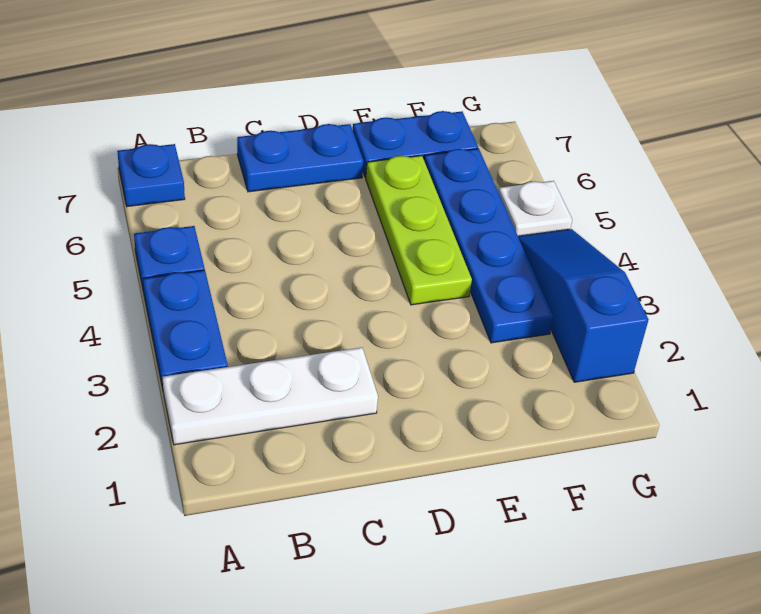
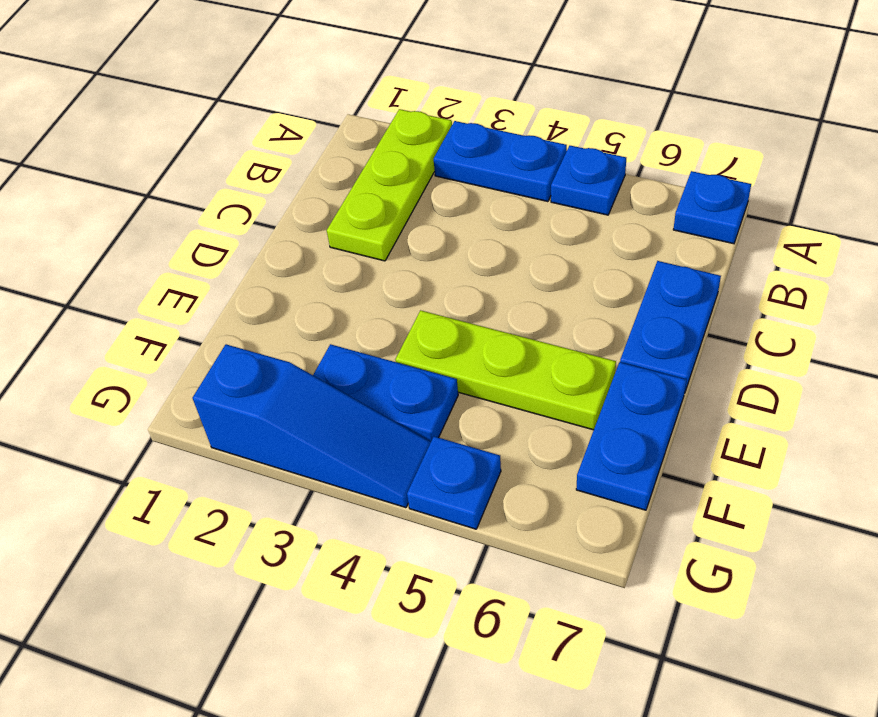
white plate A2:C2 level 1 -> lime plate A2:C2 level 1
blue plate F3:F6 level 1 -> blue plate F3:F4 level 1
white plate G5 level 1 -> blue plate G5 level 1

